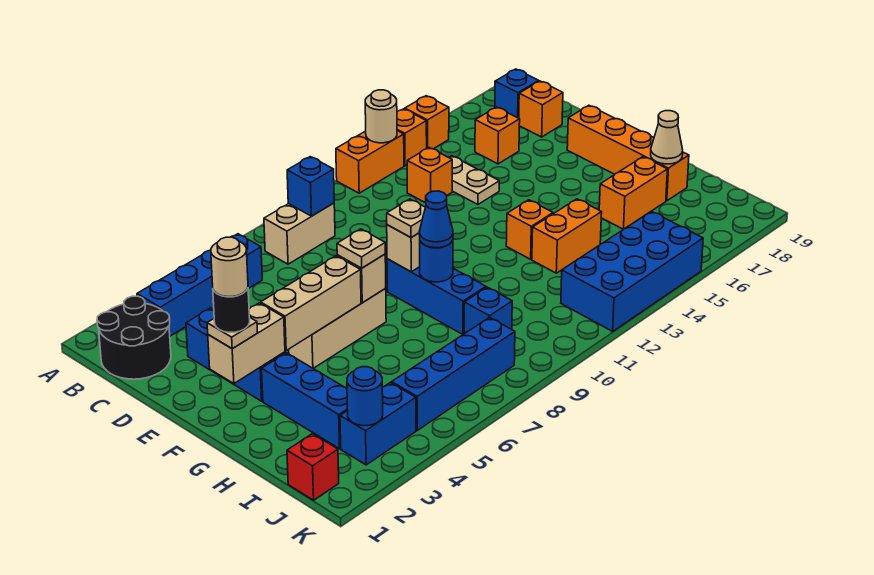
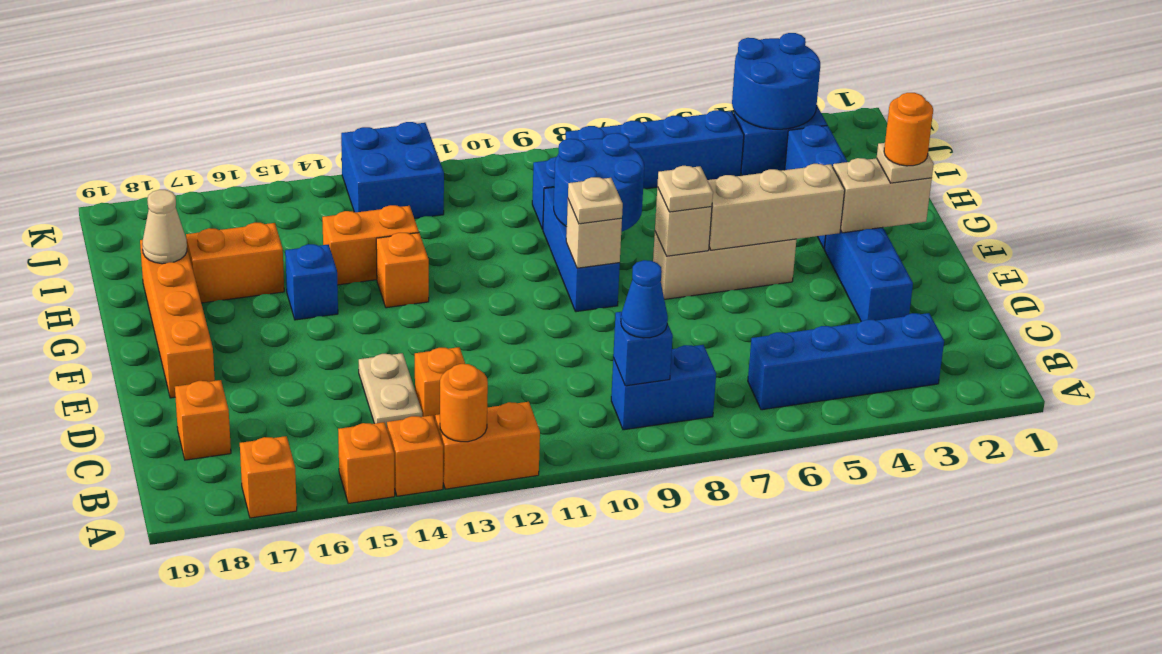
tan round brick A13 level 2 -> orange round brick A13 level 2
black round brick B1:C2 level 1 -> none
tan brick B8:B9 level 1 -> blue brick B8:B9 level 1
blue brick B18 level 1 -> blue brick G15 level 1
orange brick C16 level 1 -> orange brick A17 level 1
black round brick F2 level 4 -> orange round brick F2 level 4
tan round brick F2 level 5 -> none
blue round brick G9 level 2 -> blue round brick G8:H9 level 2
blue cone G9 level 3 -> blue cone B9 level 3
red brick J1 level 1 -> none
blue round brick J3 level 2 -> blue round brick J3:K4 level 2
blue brick J12:K15 level 1 -> blue brick J12:K13 level 1

